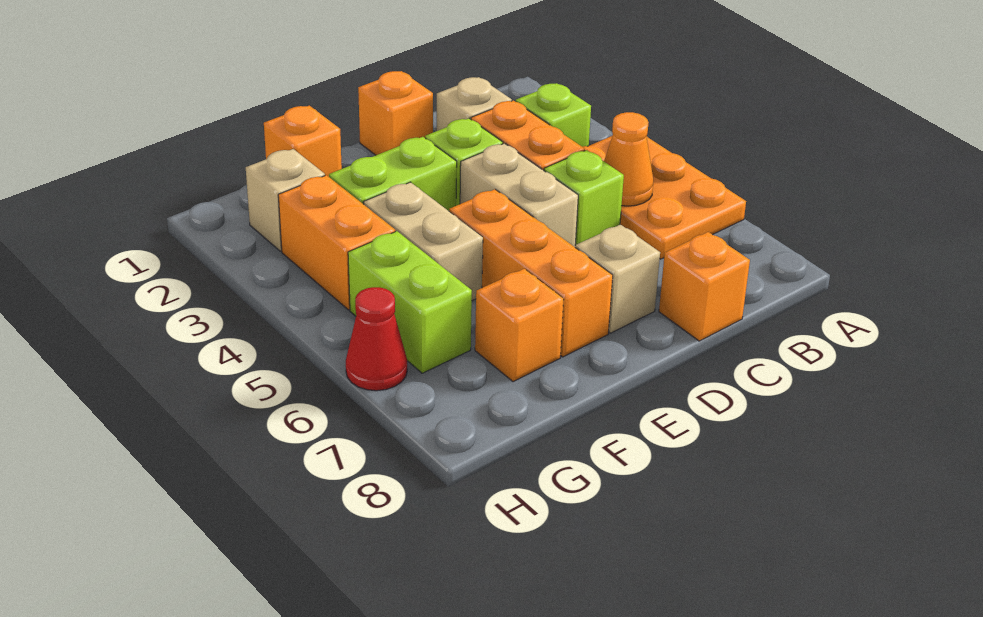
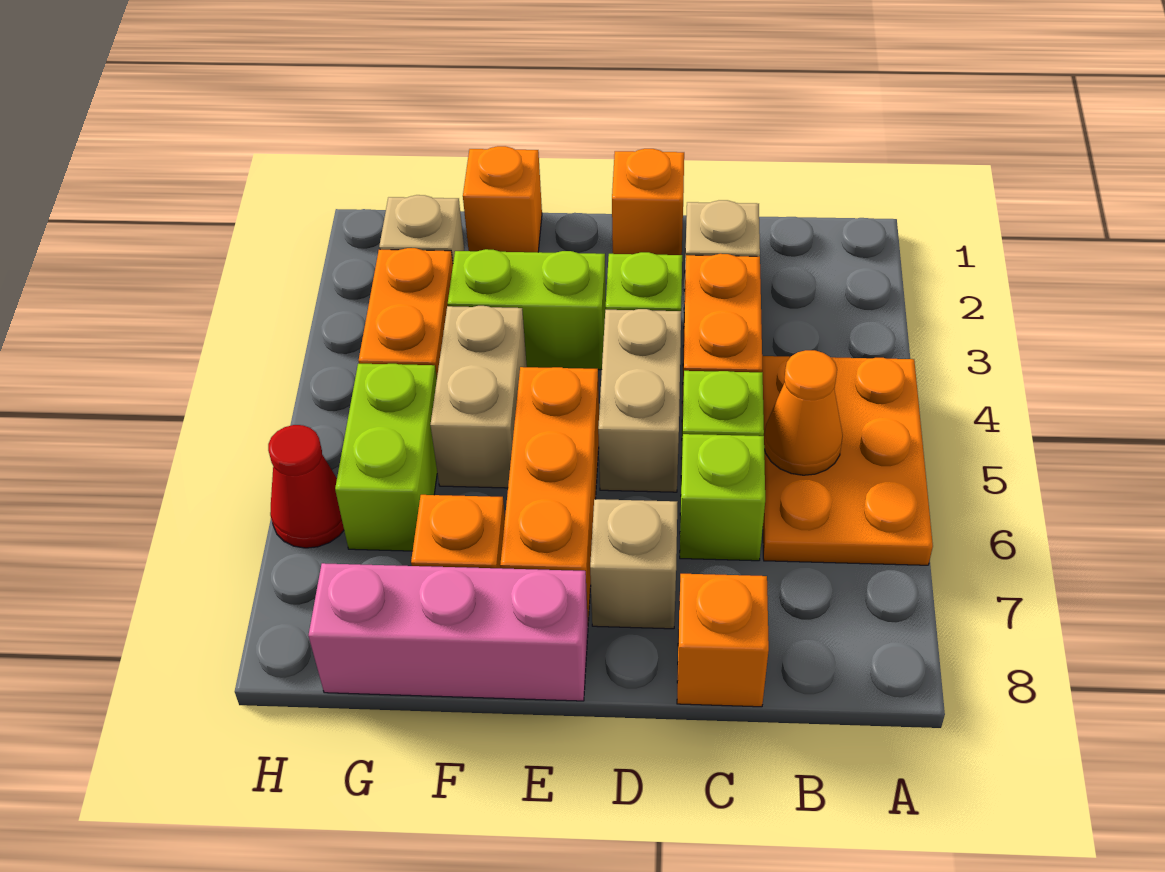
lime brick B3 level 1 -> lime brick C6 level 1
none -> pink brick E8:G8 level 1

